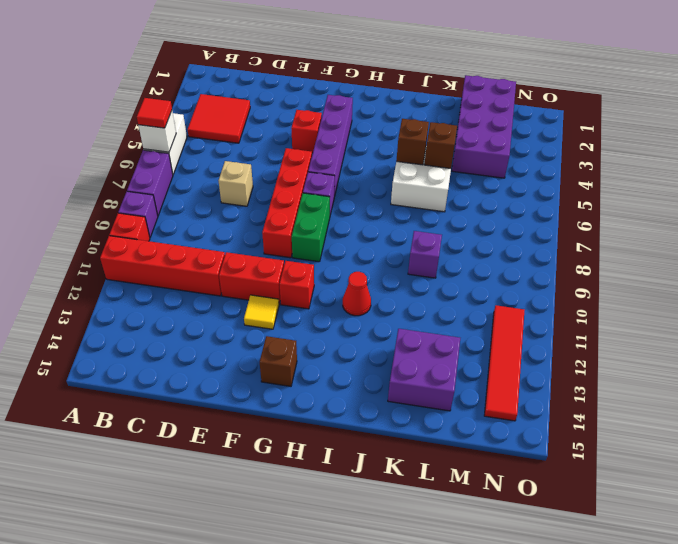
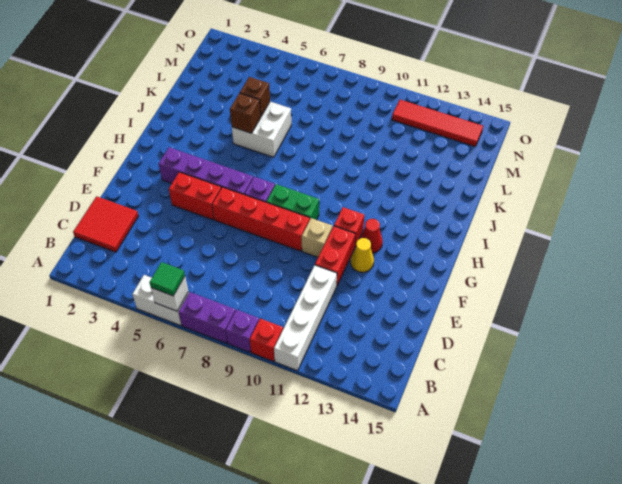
red tile A6 level 3 -> green tile A6 level 3
red brick A11:D11 level 1 -> white brick A11:D11 level 1
red tile B3:C4 level 1 -> red tile C1:D2 level 1
tan brick D7 level 1 -> tan brick F10 level 1
red brick F4 level 1 -> red brick F4:F5 level 1
yellow tile F12 level 1 -> yellow cone F12 level 1
brown brick G14 level 1 -> none
red cone I11 level 1 -> red cone G12 level 1
purple brick K9 level 1 -> none
purple brick K13:L14 level 1 -> none
purple brick L1:M4 level 1 -> none

